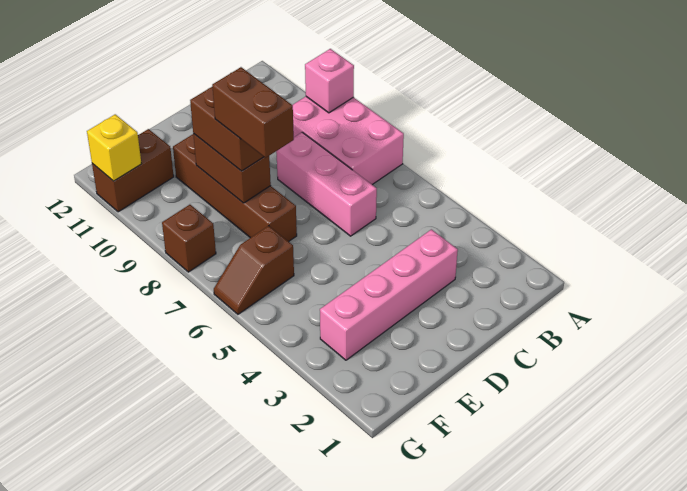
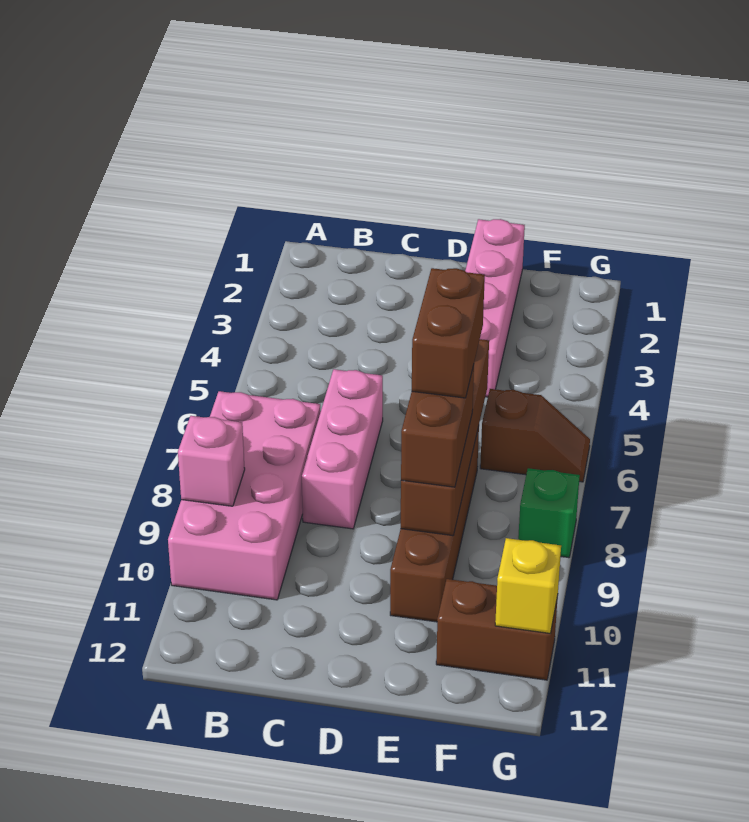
pink brick A7:B9 level 1 -> pink brick A7:B10 level 1
pink brick C3:F3 level 1 -> pink brick E1:E4 level 1
brown brick E8:E9 level 2 -> brown brick E6:E9 level 2
brown brick G8 level 1 -> green brick G8 level 1

